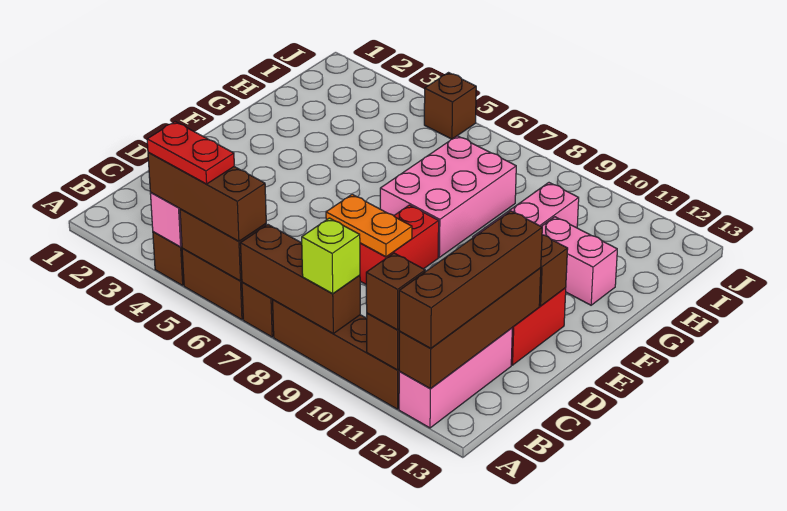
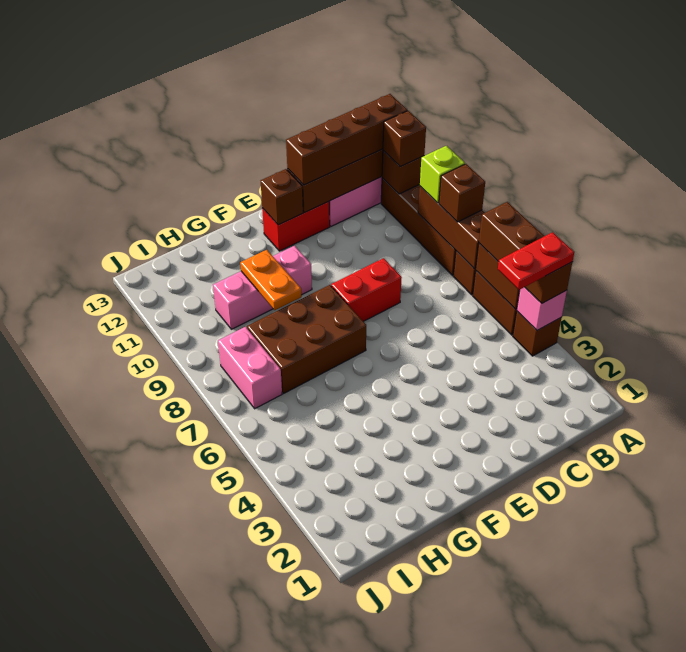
red plate A4:A5 level 4 -> red plate A4:B4 level 4
orange plate D7:D8 level 2 -> orange plate G9:G10 level 2
pink brick F7:H8 level 1 -> brown brick F7:H8 level 1
pink brick G11:G12 level 1 -> pink brick I7:I8 level 1
brown brick J5 level 1 -> brown brick A8 level 3

